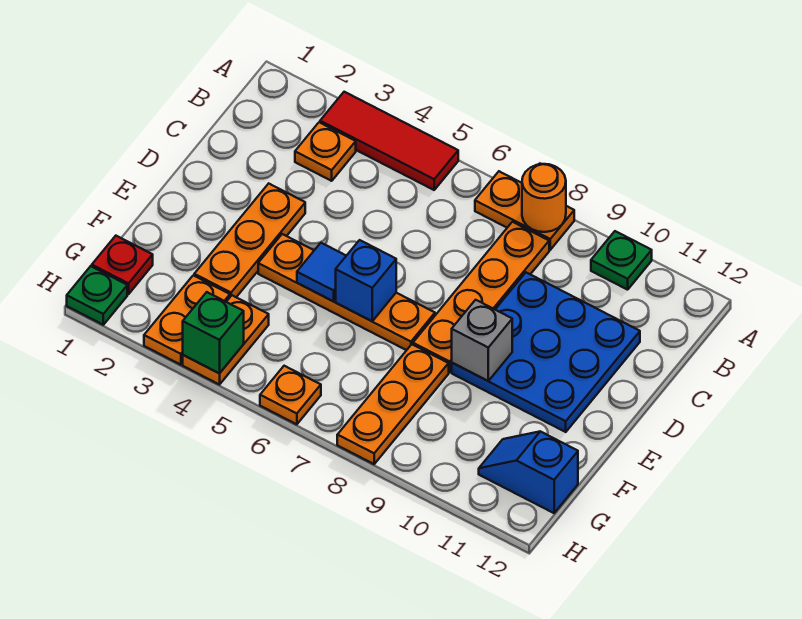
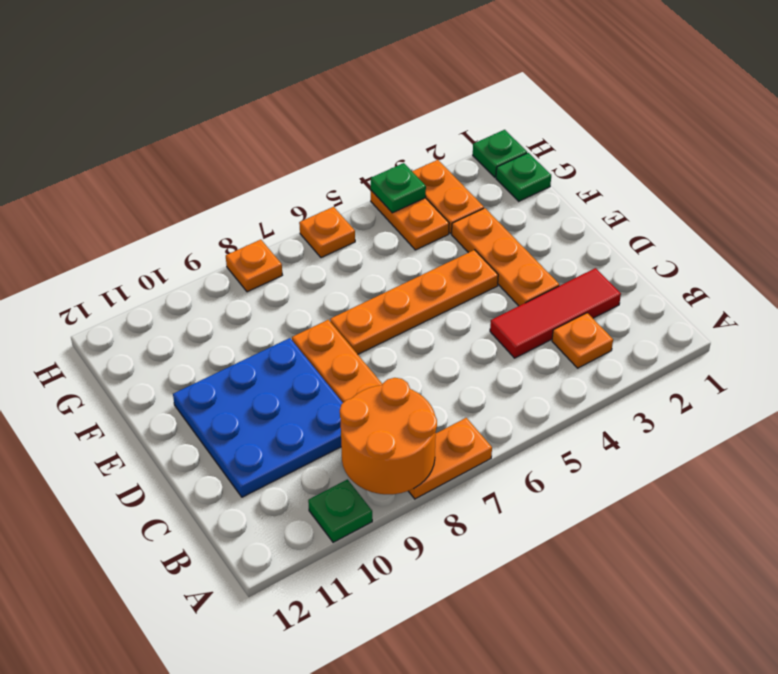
red tile A3:A5 level 1 -> red tile C2:C4 level 1
orange round brick A8 level 2 -> orange round brick A8:B9 level 2
blue tile E5 level 2 -> none
blue brick E6 level 2 -> none
grey brick E9 level 2 -> none
orange plate F8:H8 level 1 -> orange plate H8 level 1
red plate G1 level 1 -> green plate G1 level 1
blue slope G11:G12 level 1 top 12 -> none
green brick H4 level 2 -> green plate H4 level 2

